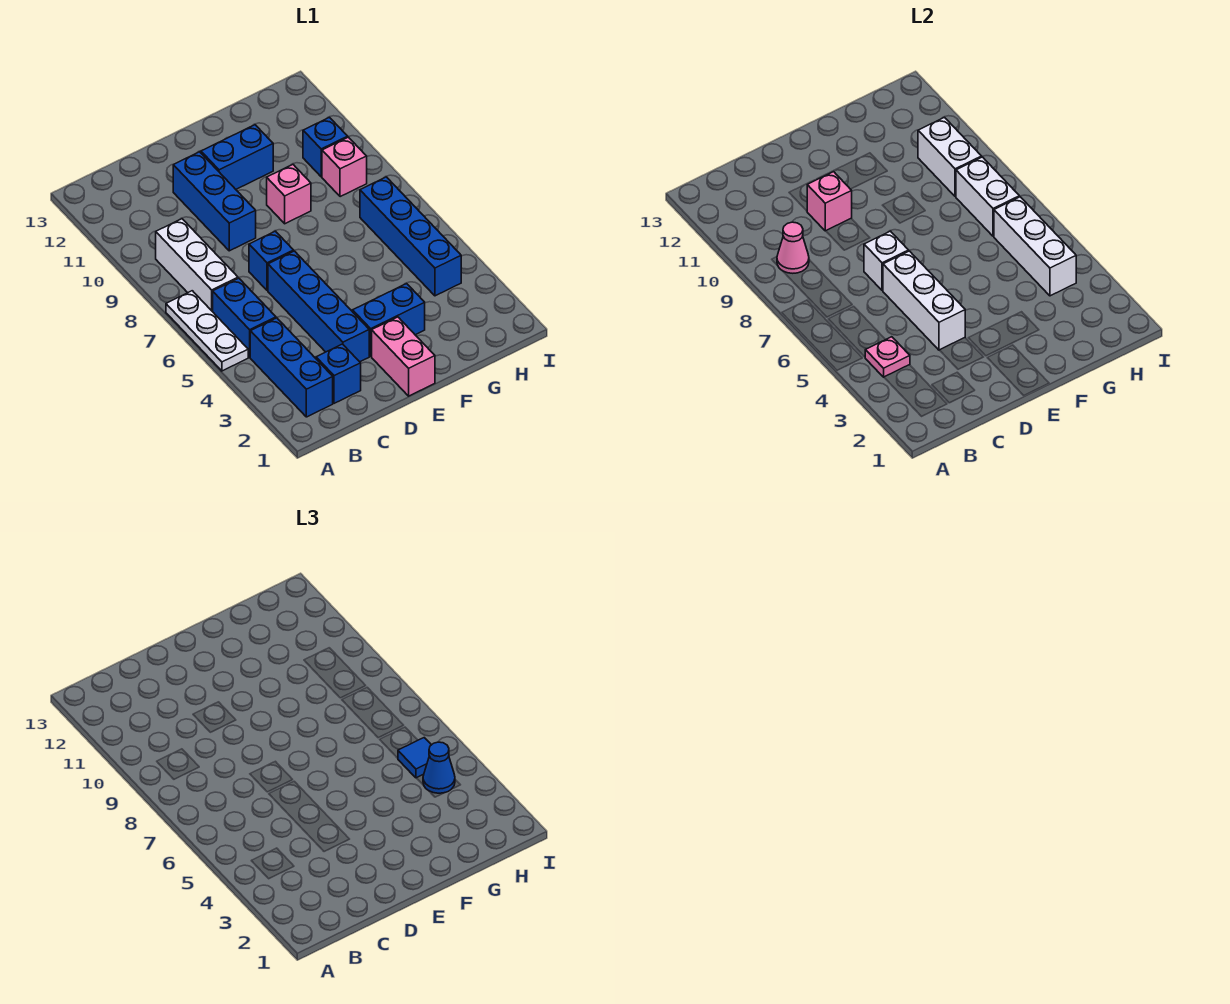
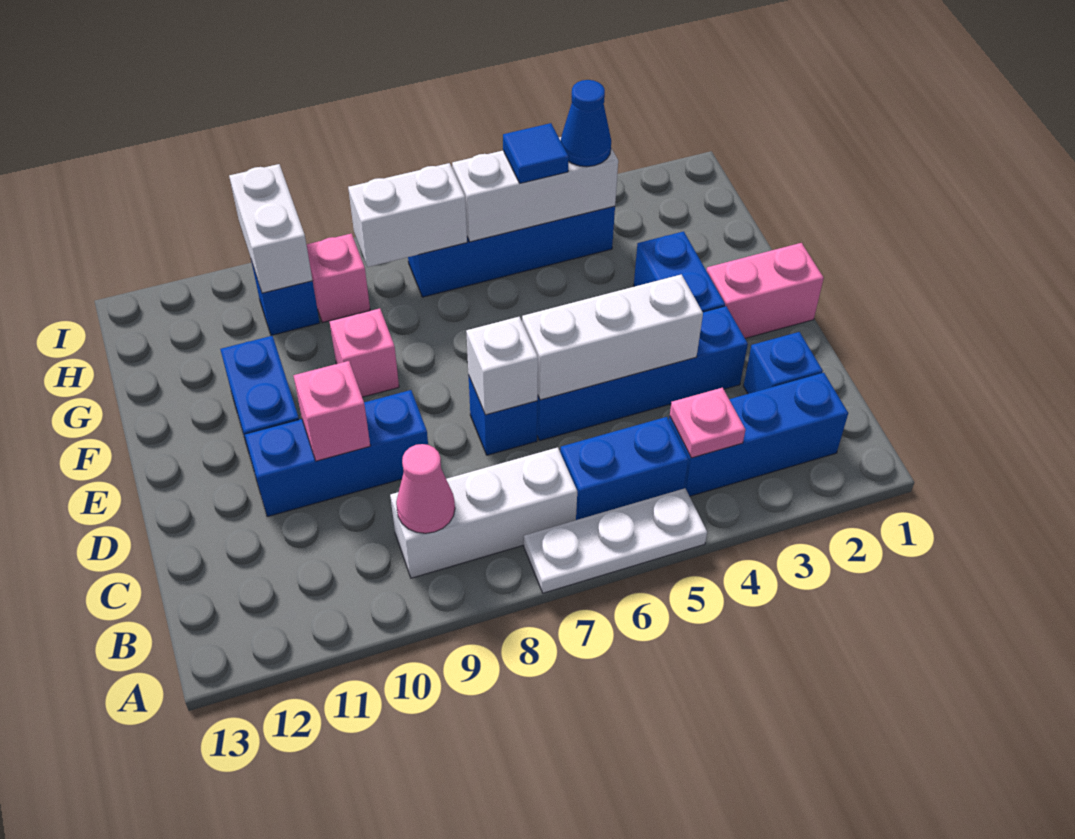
white brick H9:H10 level 2 -> white brick H10:I10 level 2

